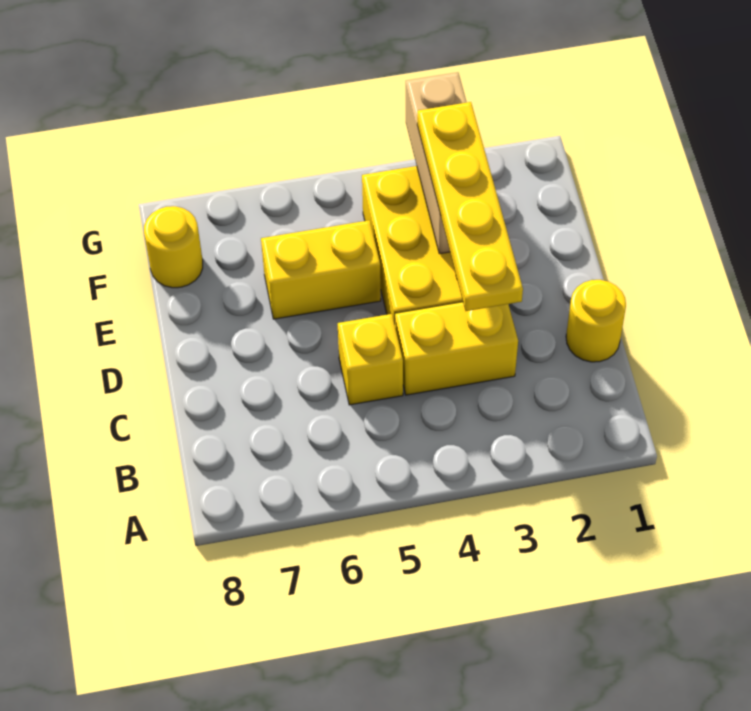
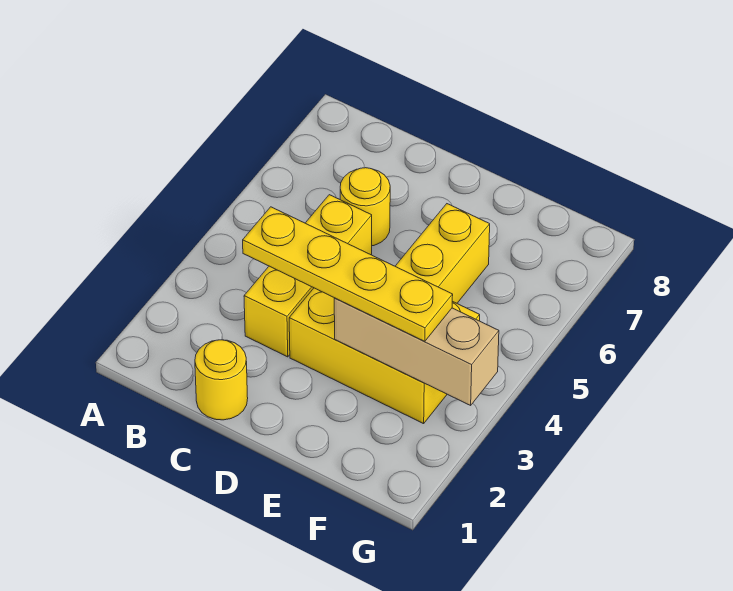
yellow round brick F8 level 1 -> yellow round brick C6 level 1

